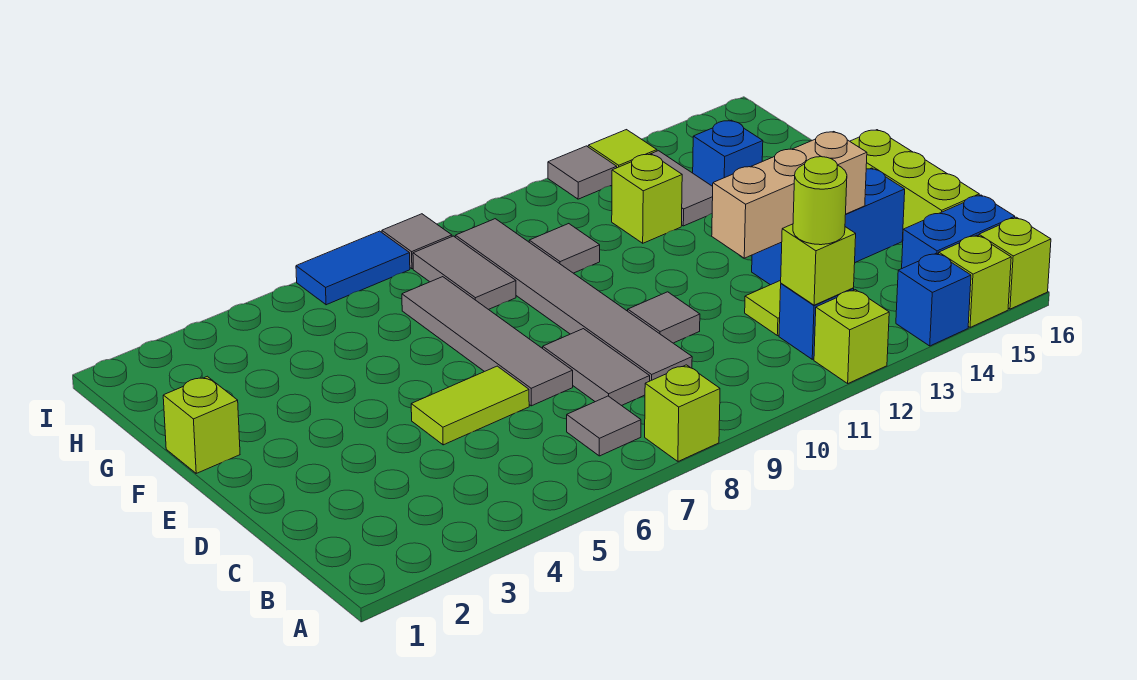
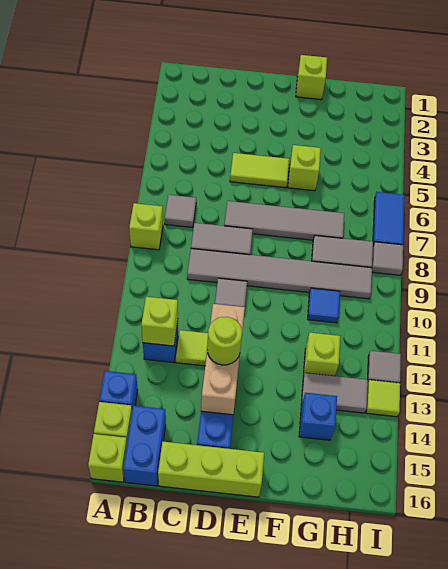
lime brick A12 level 1 -> lime brick F5 level 1
lime round brick B12 level 3 -> lime round brick D13 level 3
lime tile D5:D6 level 1 -> lime tile D5:E5 level 1
grey tile G10 level 1 -> blue tile G10 level 1

